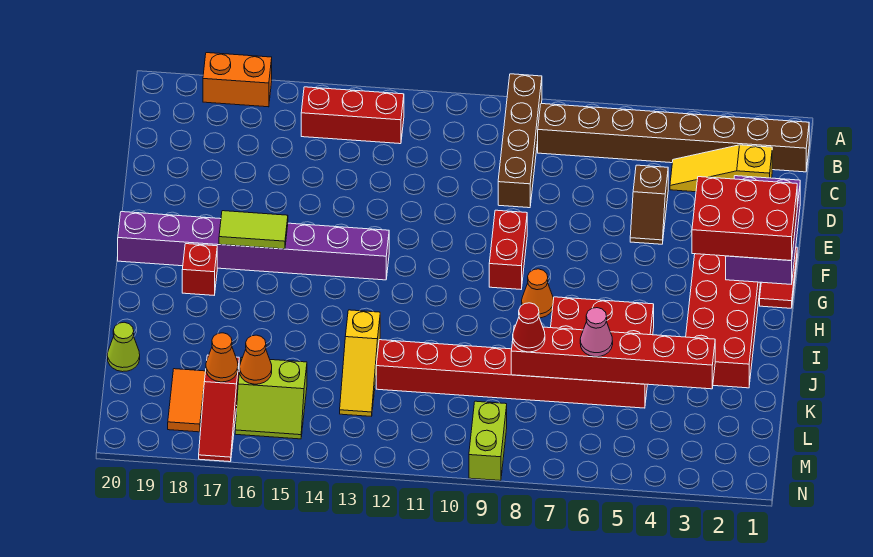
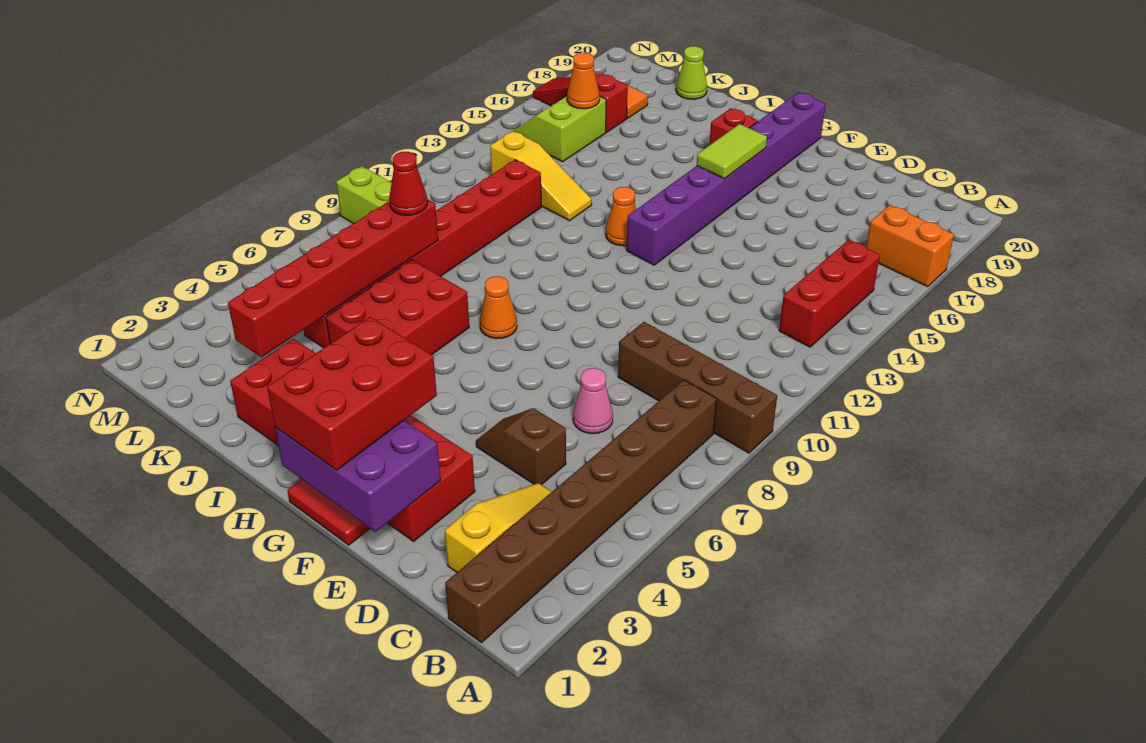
orange brick A17:A18 level 1 -> orange brick A17:B17 level 1
red brick F9:G9 level 1 -> none
yellow slope J13:L13 level 1 top J -> yellow slope J13:L13 level 1 top L
pink cone K6 level 3 -> pink cone D7 level 1
orange cone L17 level 2 -> orange cone H13 level 1

